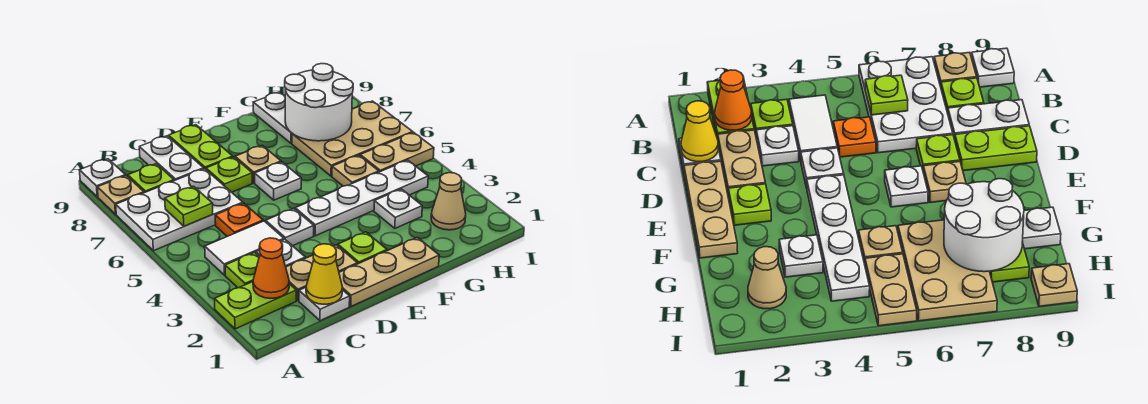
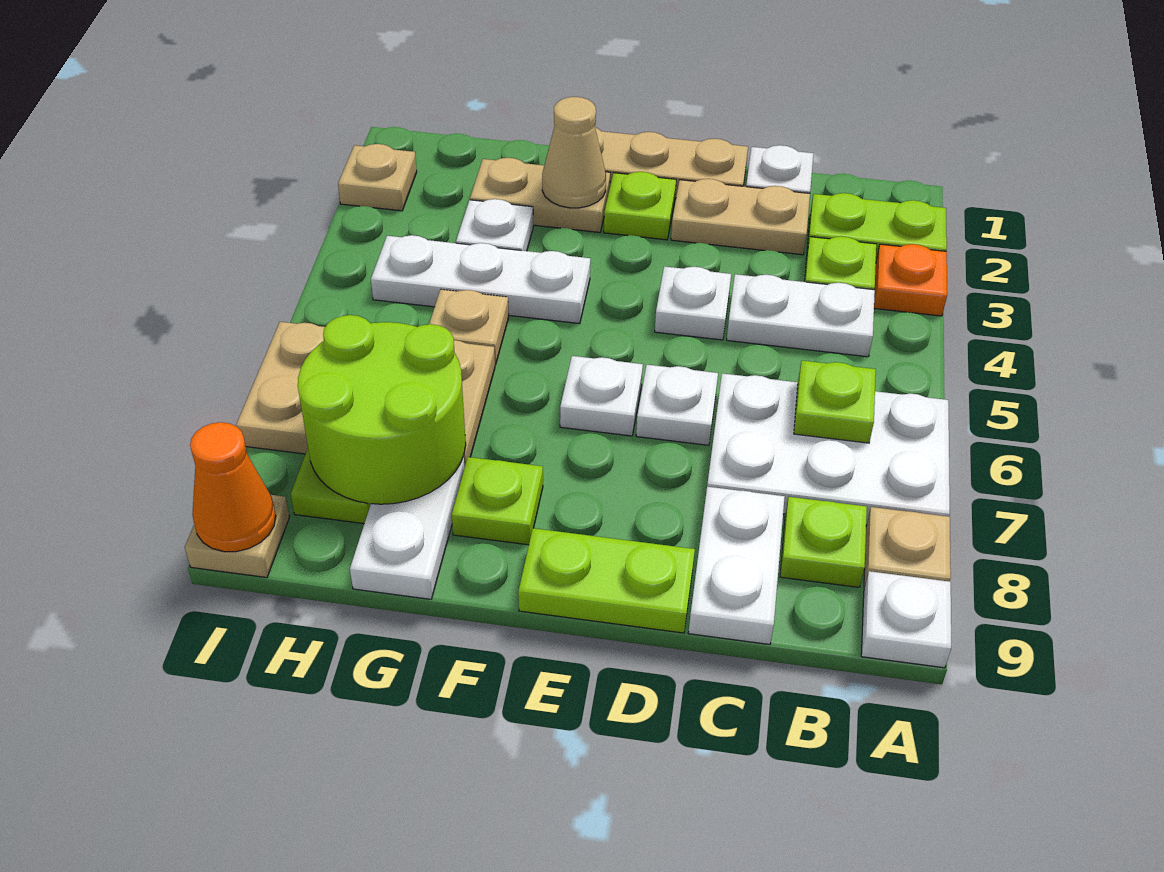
orange cone B2 level 2 -> orange cone I9 level 2
white tile B4:C4 level 1 -> white plate B4:C4 level 1
yellow cone C1 level 2 -> none
white plate C3 level 1 -> white plate D6 level 1
orange plate C5 level 1 -> orange plate A3 level 1
lime plate D7 level 1 -> lime plate F8 level 1
lime plate D8:D9 level 1 -> lime plate D9:E9 level 1
white plate E4:H4 level 1 -> white plate F4:H4 level 1
tan plate E7 level 1 -> tan plate I2 level 1
white round brick G7:H8 level 2 -> lime round brick G7:H8 level 2
tan cone H2 level 1 -> tan cone F2 level 2
tan plate H5:I5 level 1 -> tan plate F2:G2 level 1

